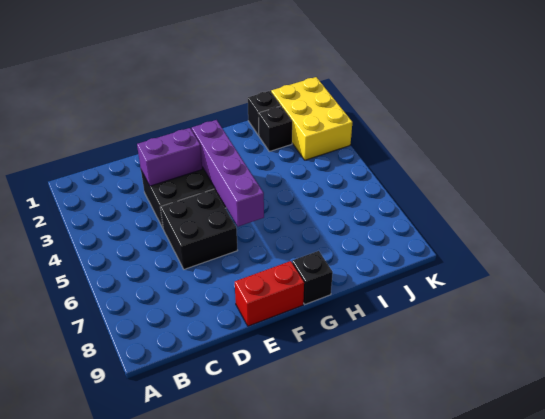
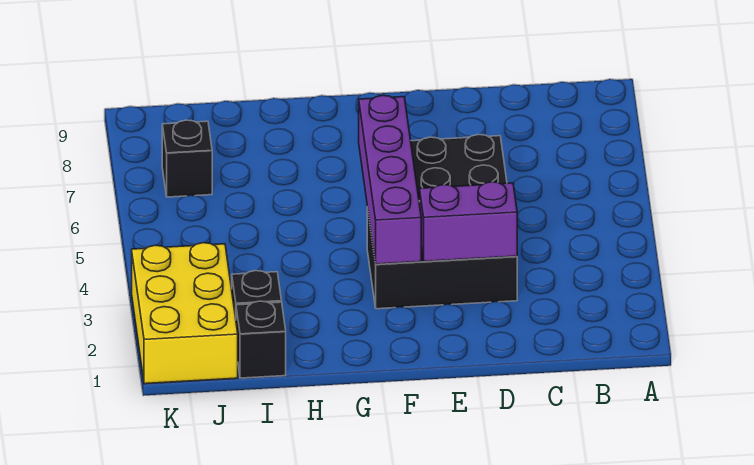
red brick E9:F9 level 1 -> none
black brick G9 level 1 -> black brick J7 level 1

